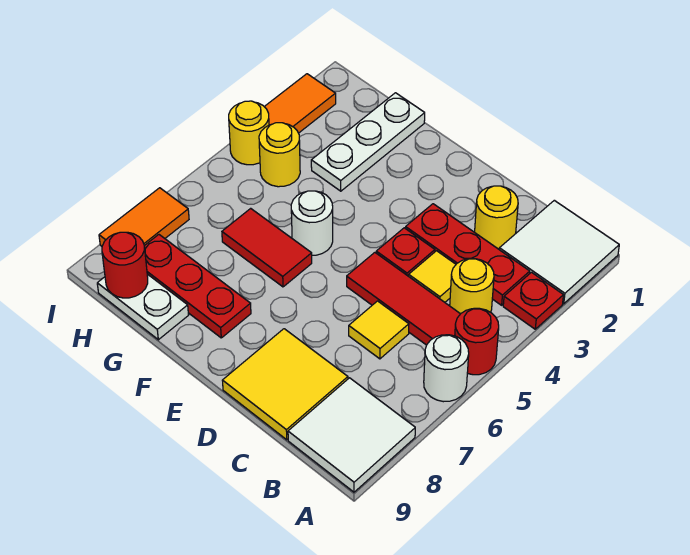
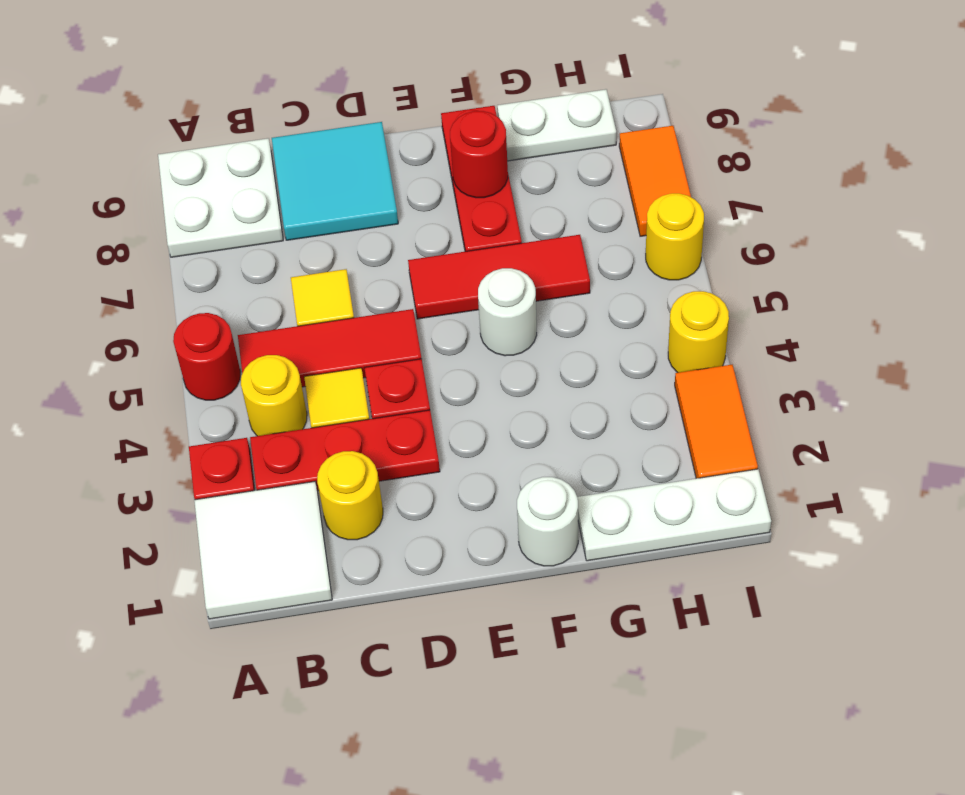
white round brick A6 level 1 -> white round brick F1 level 1
white tile A8:B9 level 1 -> white plate A8:B9 level 1
yellow tile C8:D9 level 1 -> cyan tile C8:D9 level 1
red tile F6:G6 level 1 -> red tile E6:G6 level 1
red plate F8:H8 level 1 -> red plate F7:F9 level 1
white plate G1:G3 level 1 -> white plate G1:I1 level 1
yellow round brick H4 level 1 -> yellow round brick I6 level 1
red round brick H9 level 2 -> red round brick F8 level 2

